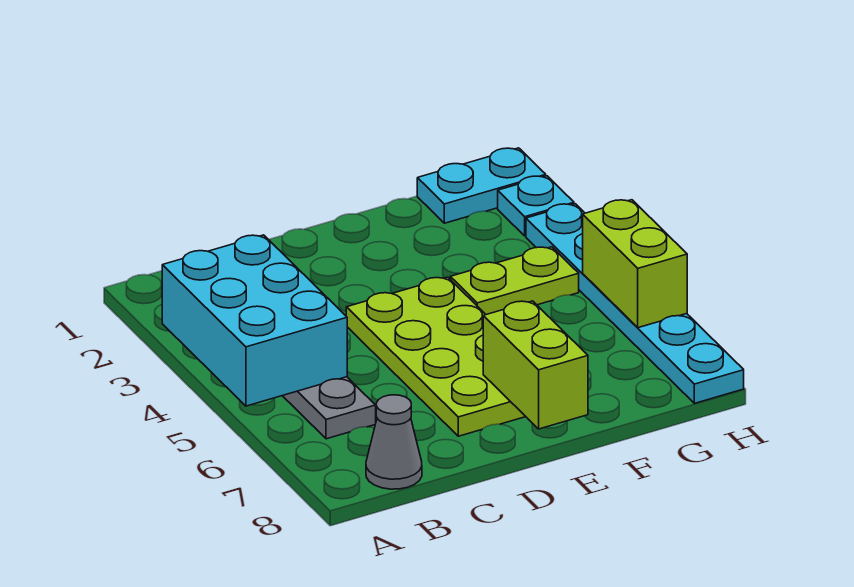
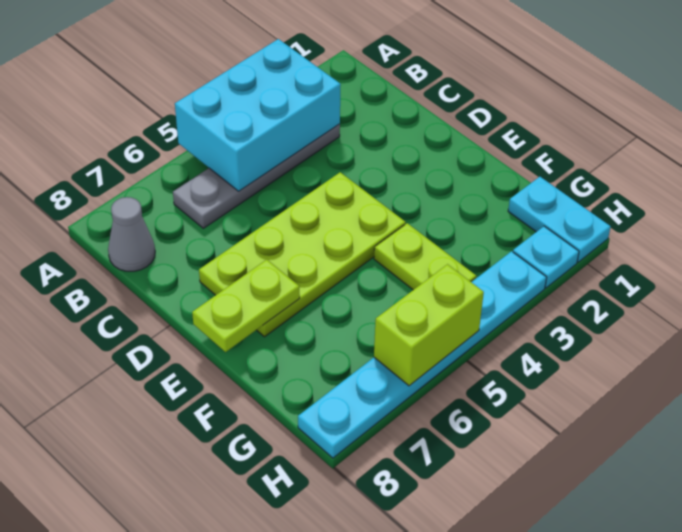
lime brick E7:E8 level 2 -> lime plate E7:E8 level 2

